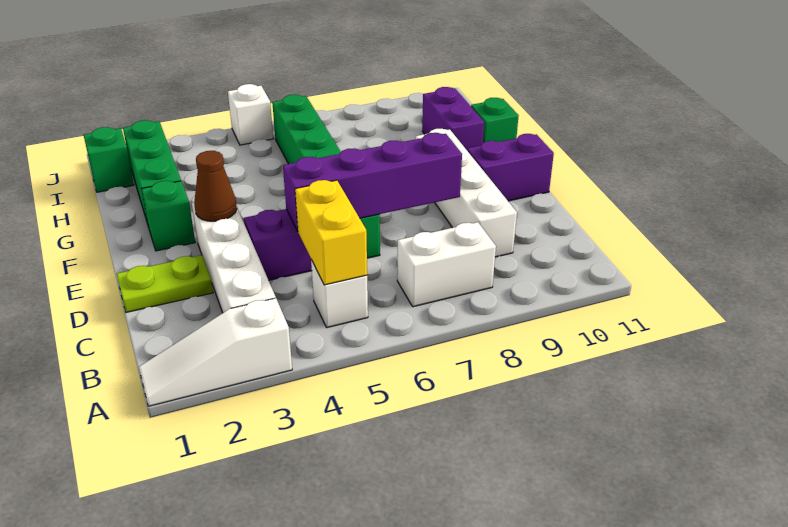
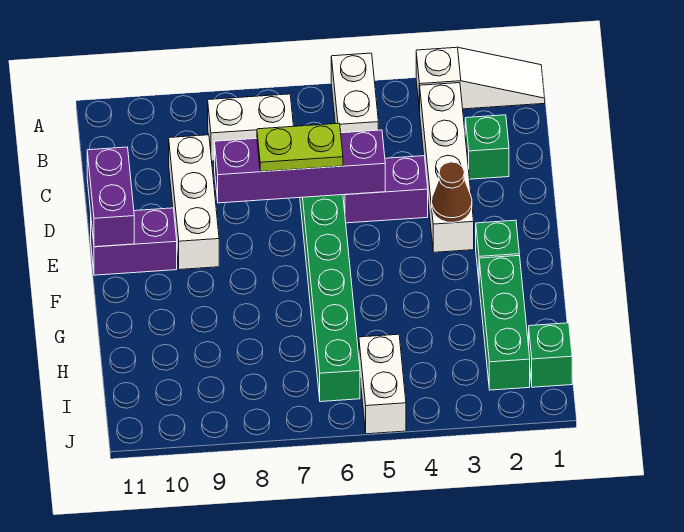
white brick B5 level 1 -> white brick A5:B5 level 1
yellow brick B5:C5 level 2 -> none
white brick C9:F9 level 1 -> white brick C9:E9 level 1
lime plate D1:D2 level 1 -> lime plate D6:D7 level 3
purple brick G10:H10 level 1 -> purple brick D11:E11 level 2
green brick G11 level 1 -> green brick C2 level 1
white brick J5 level 1 -> white brick I5:J5 level 1

